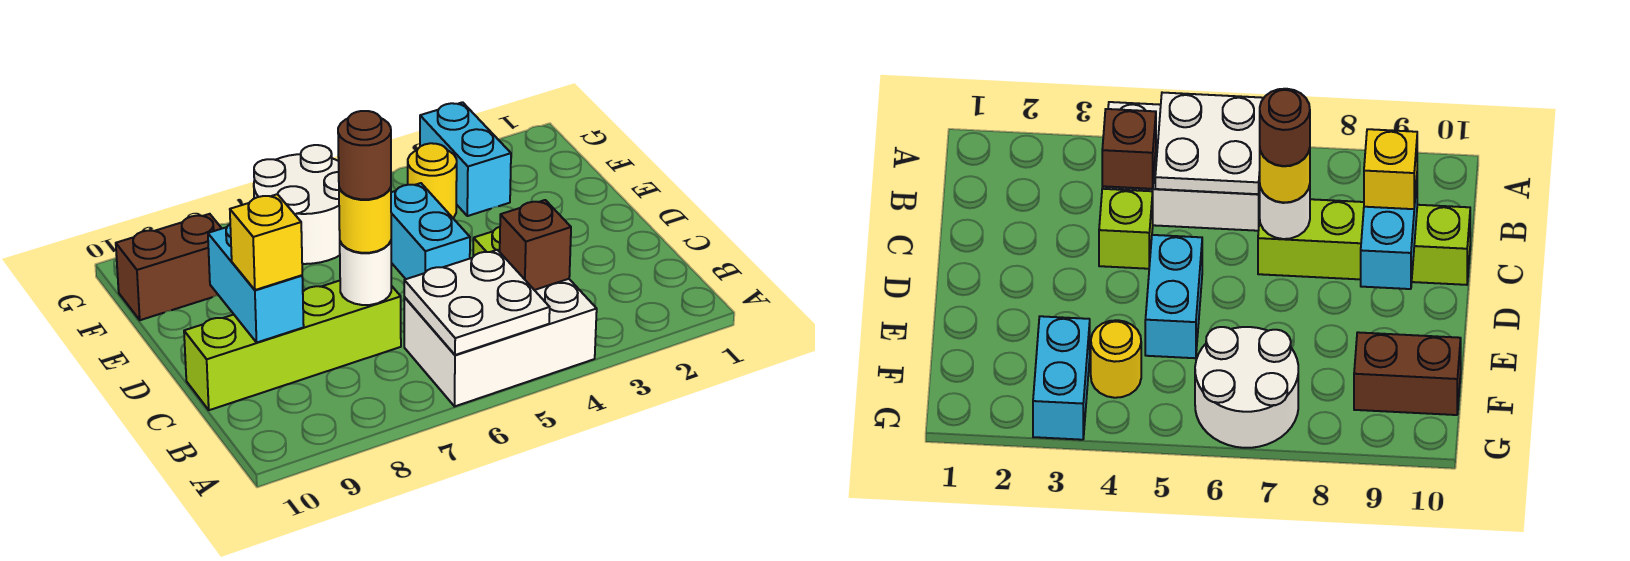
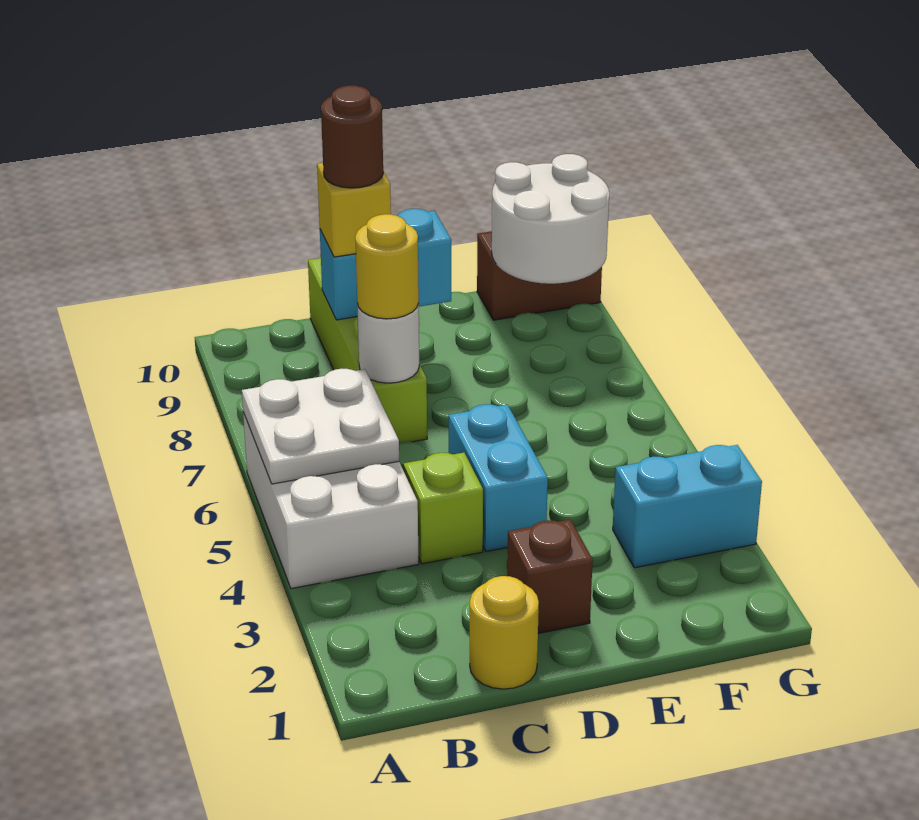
brown brick B4 level 2 -> brown brick D2 level 1
brown round brick C7 level 4 -> brown round brick C9 level 4
cyan brick D5:E5 level 1 -> cyan brick D4:D5 level 1
yellow round brick F4 level 1 -> yellow round brick C1 level 1
white round brick F6:G7 level 1 -> white round brick F9:G10 level 2
brown brick F9:F10 level 1 -> brown brick F10:G10 level 1

